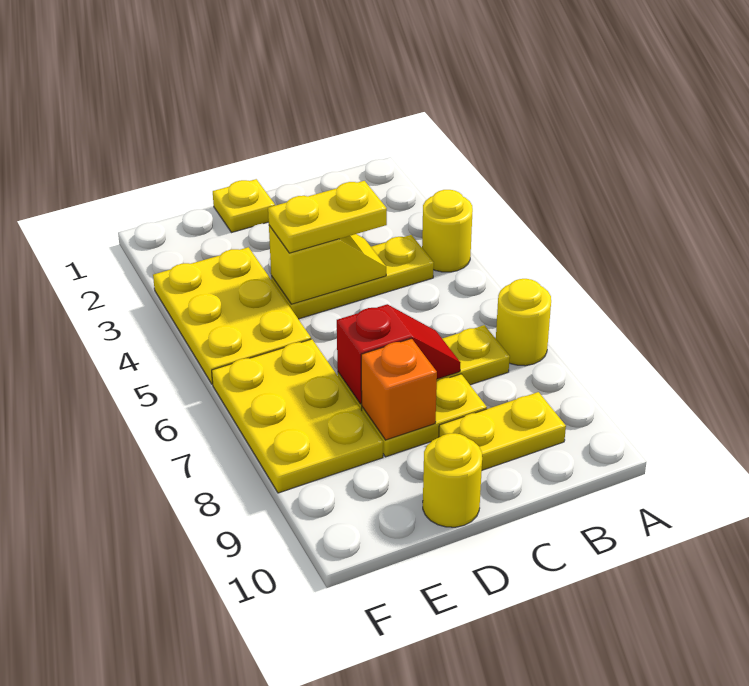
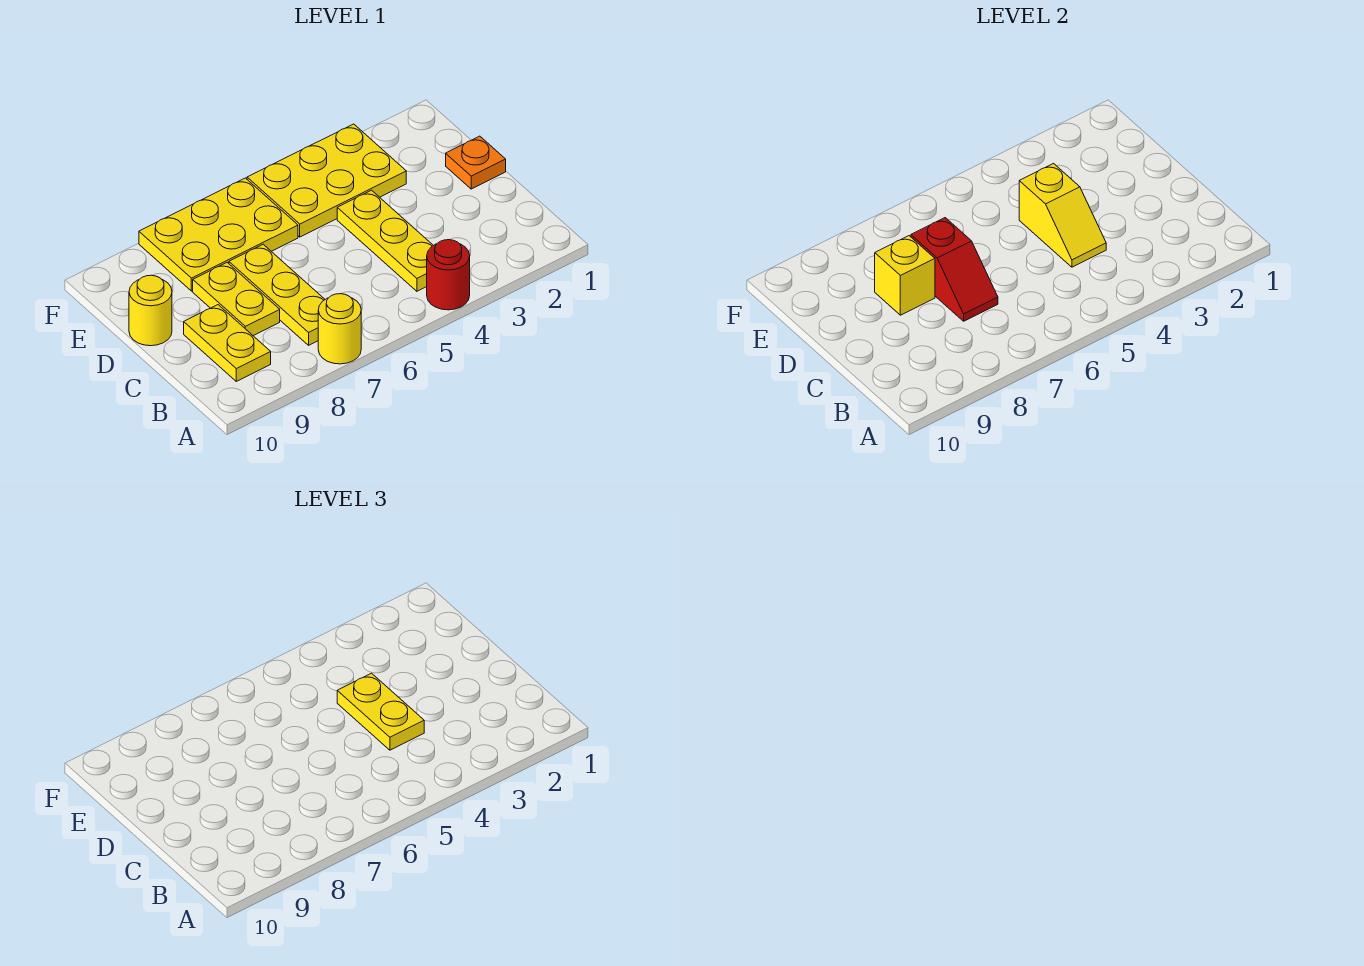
yellow round brick A4 level 1 -> red round brick A4 level 1
yellow plate D1 level 1 -> orange plate D1 level 1
orange brick D8 level 2 -> yellow brick D8 level 2

